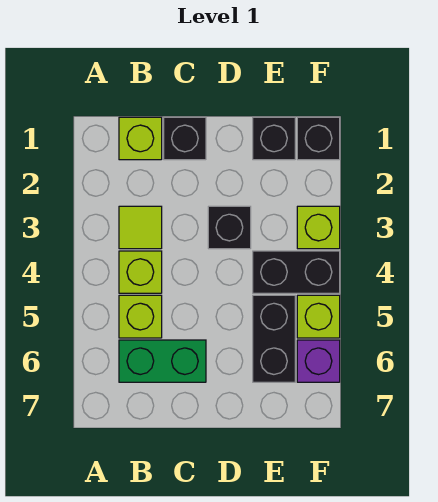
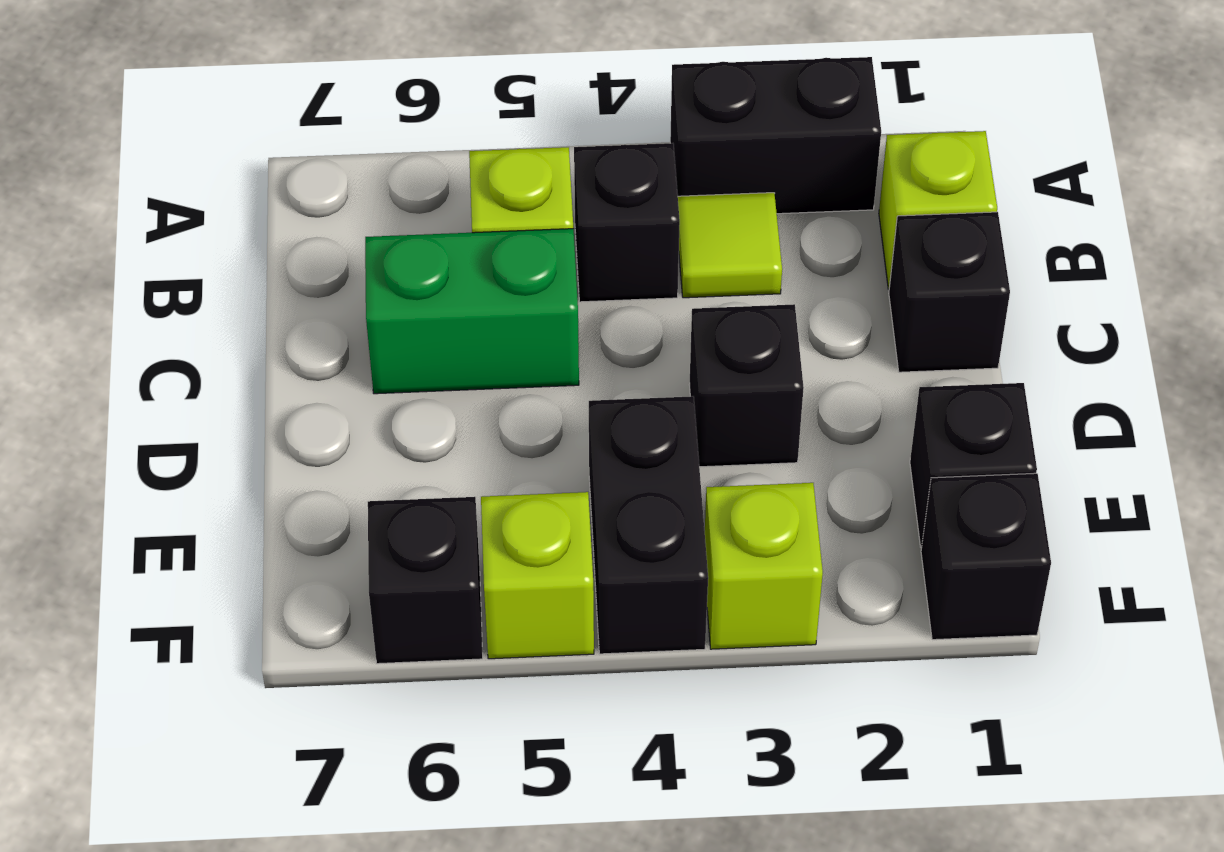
lime brick B4 level 1 -> black brick B4 level 1
green brick B6:C6 level 1 -> green brick C5:C6 level 1
black brick E5:E6 level 1 -> black brick A2:A3 level 1
purple brick F6 level 1 -> black brick F6 level 1

